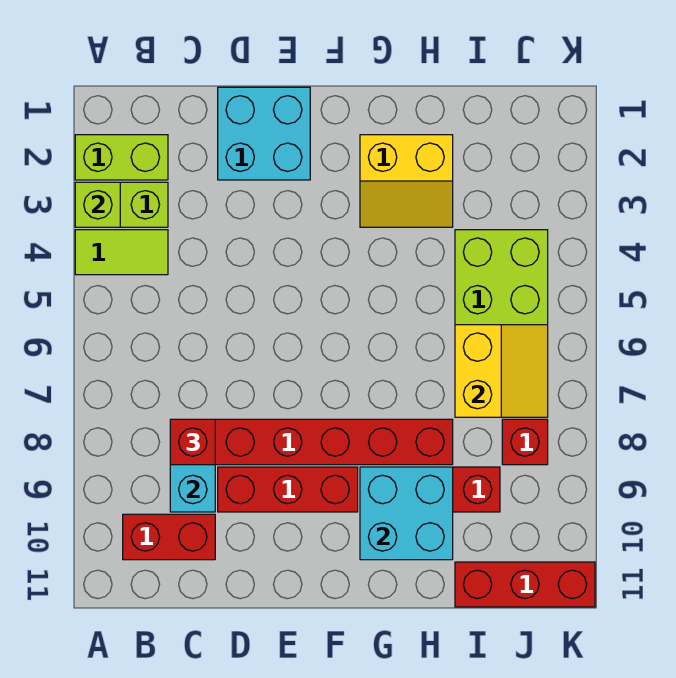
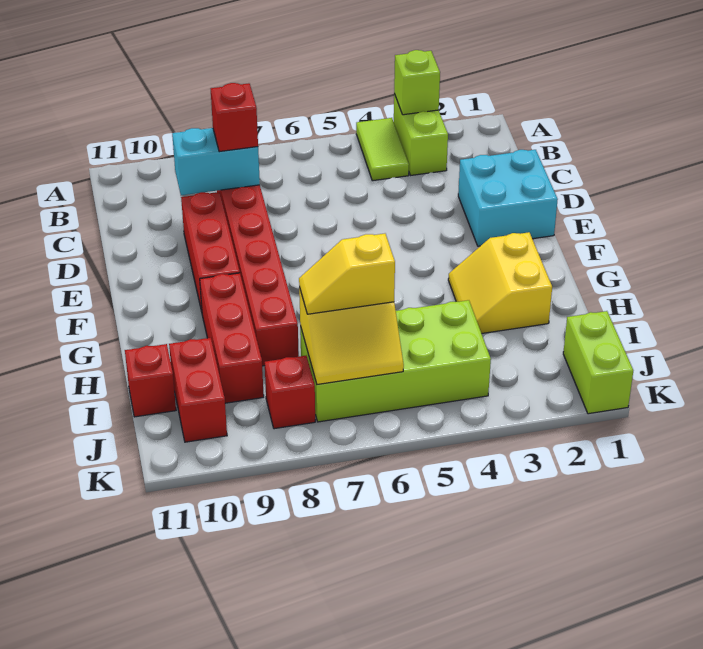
lime brick A2:B2 level 1 -> lime brick J1:K1 level 1
red brick B10:C10 level 1 -> red brick I10:J10 level 1
cyan brick G9:H10 level 2 -> none
none -> yellow slope I6:I7 level 3 top 6
red brick I11:K11 level 1 -> red brick I11 level 1

